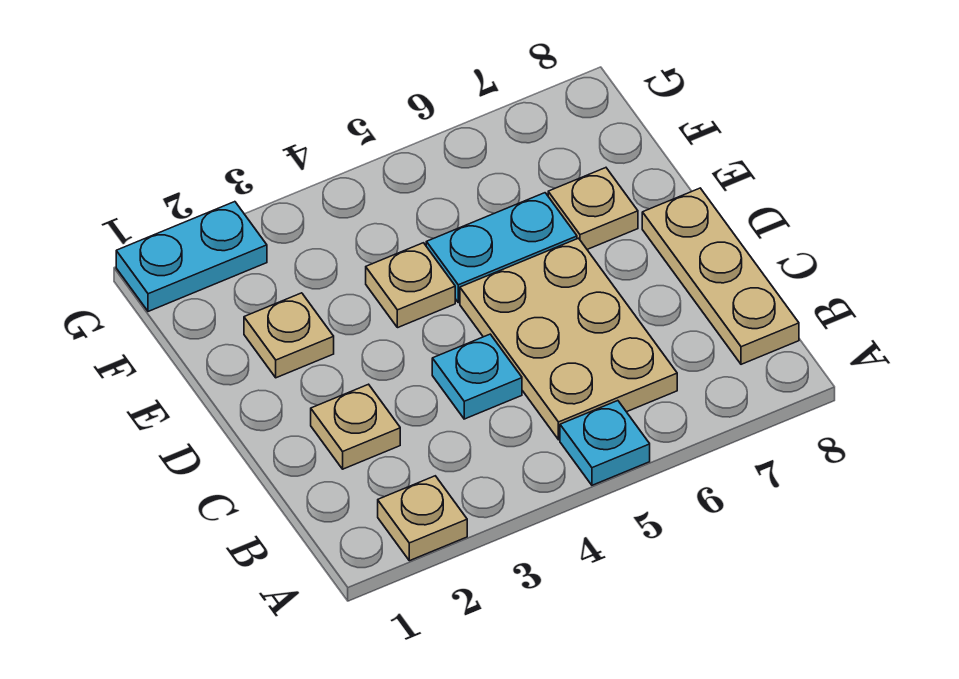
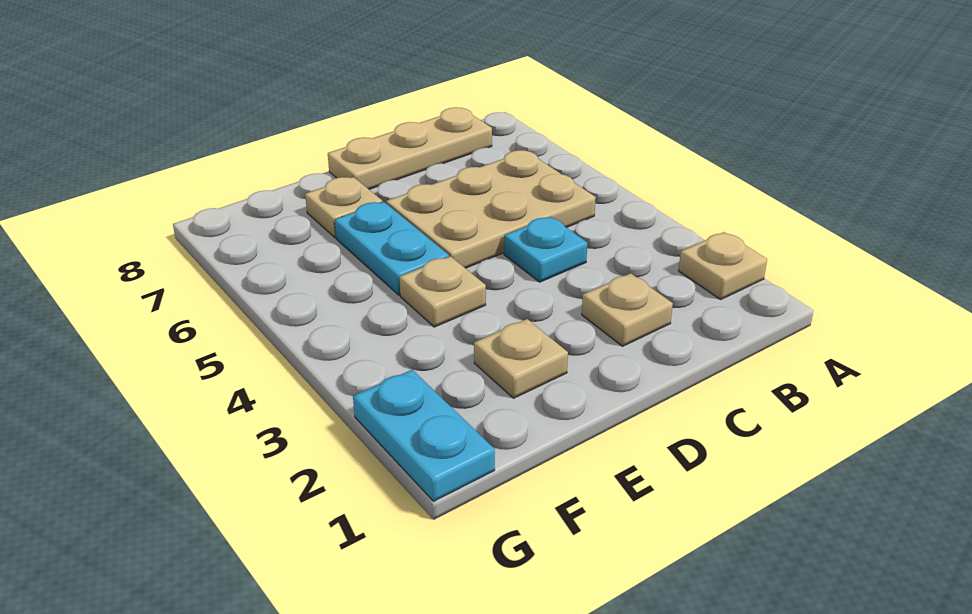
cyan plate A5 level 1 -> none

